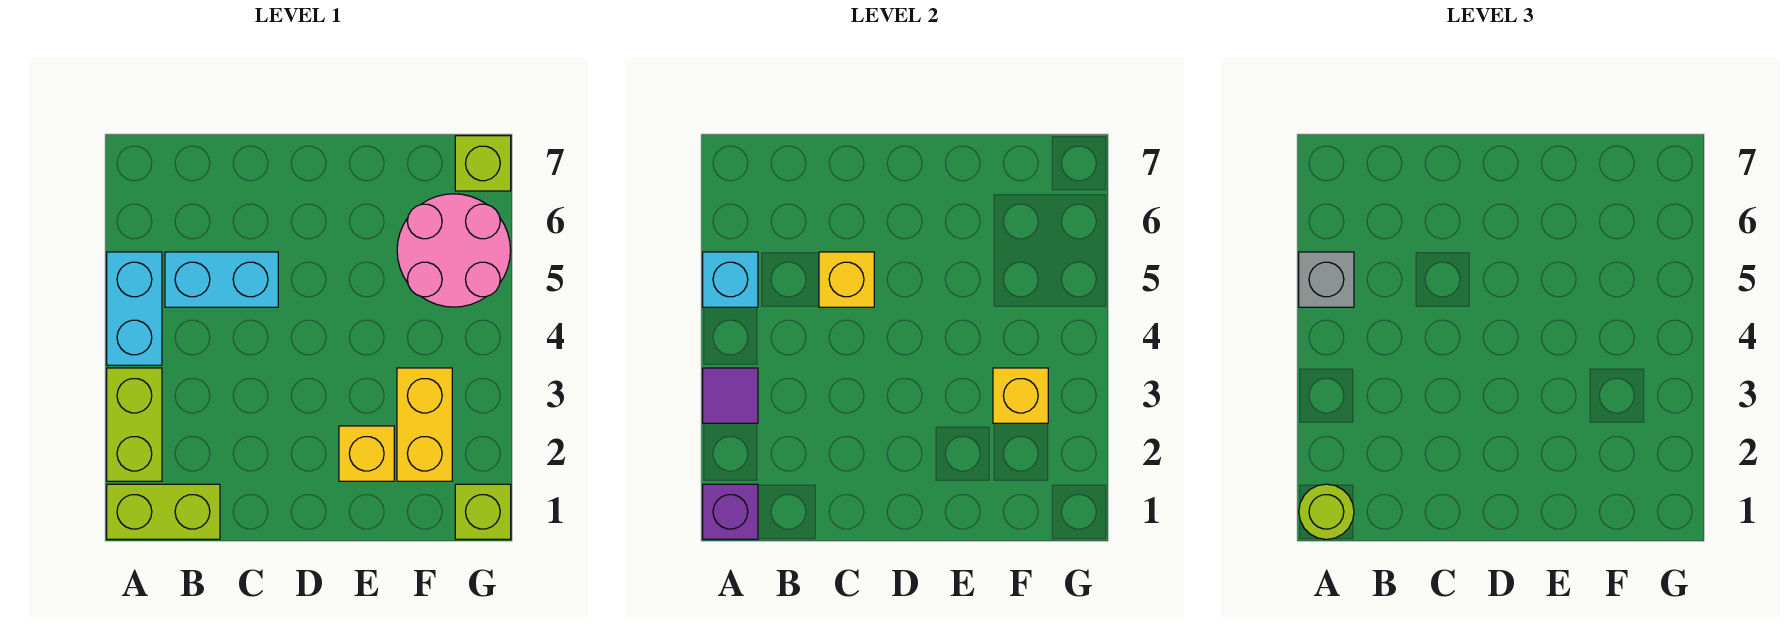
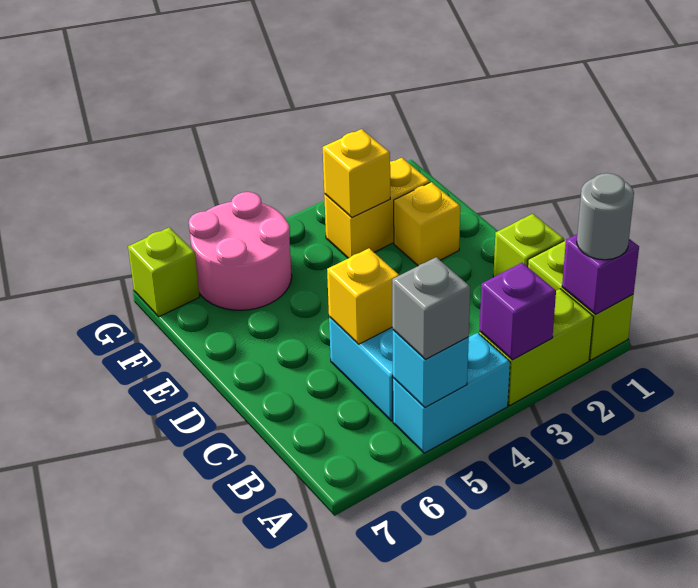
lime round brick A1 level 3 -> grey round brick A1 level 3
purple tile A3 level 2 -> purple brick A3 level 2
lime brick G1 level 1 -> lime brick C1 level 1

